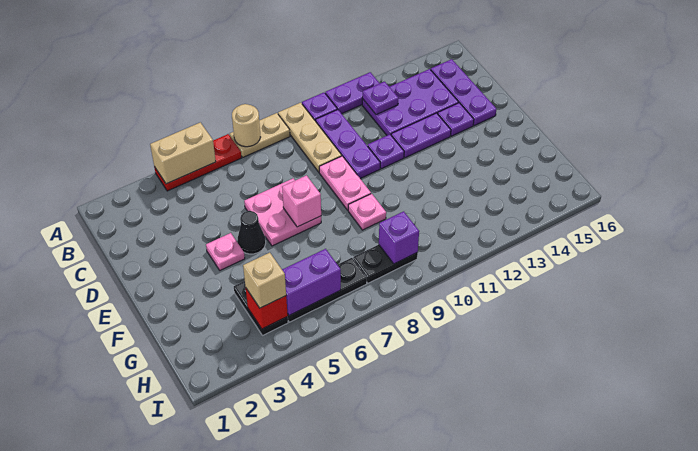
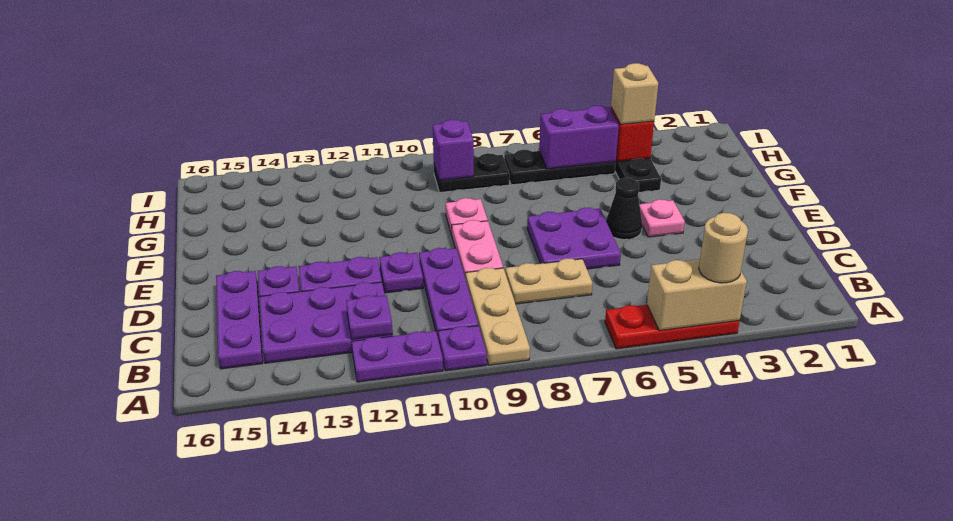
tan plate A7:A8 level 1 -> tan plate C7:C8 level 1
tan round brick A7 level 2 -> tan round brick A4 level 3
pink plate D6:E7 level 1 -> purple plate D6:E7 level 1
pink brick E7 level 2 -> none

